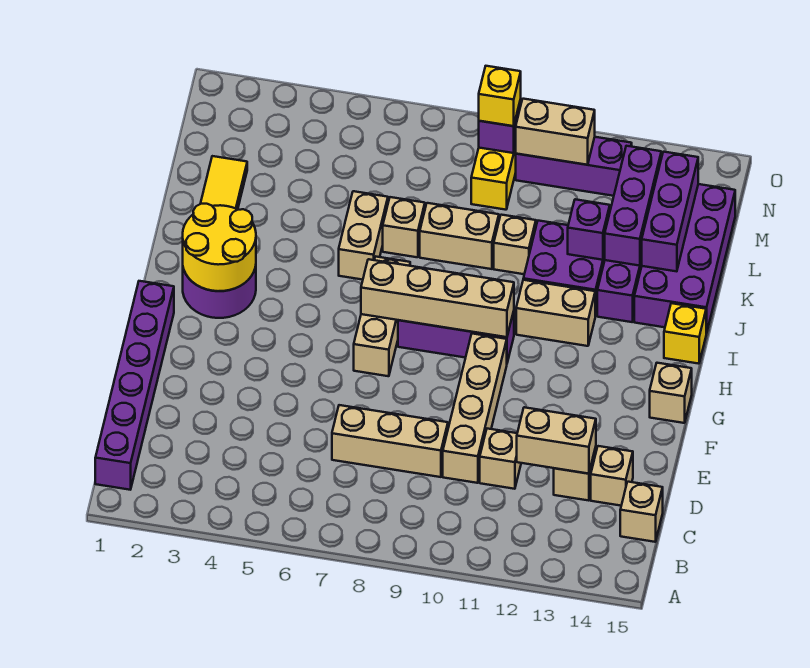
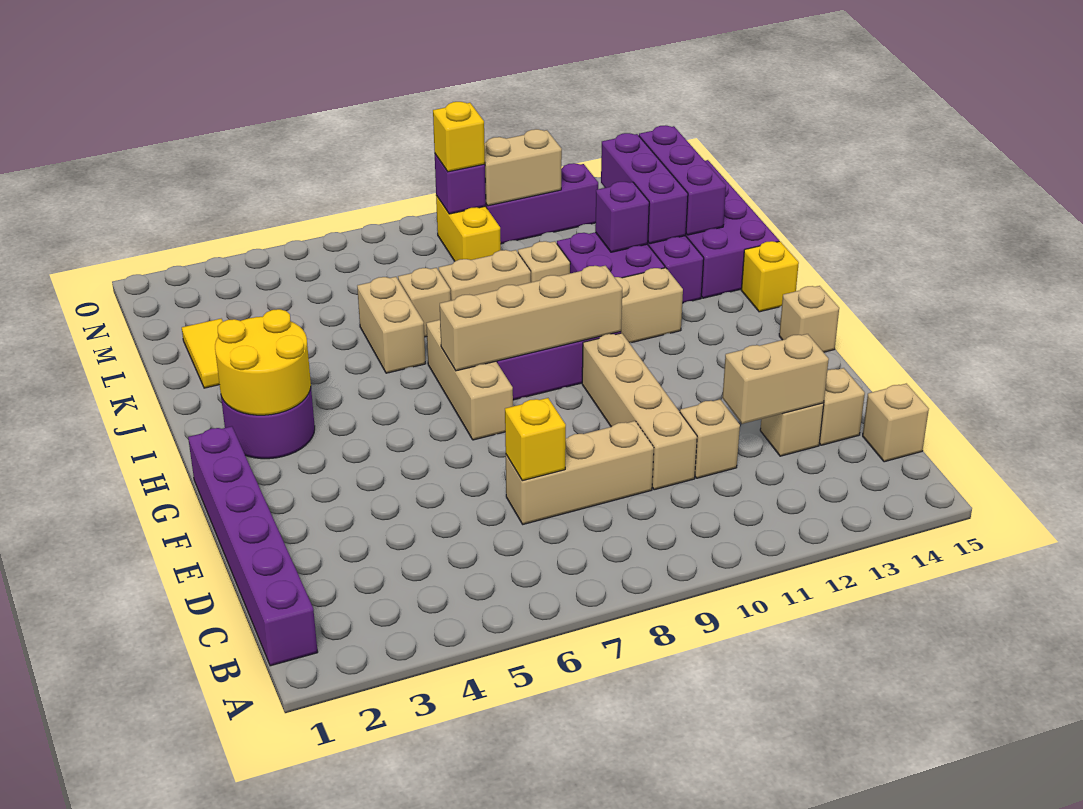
none -> yellow brick D7 level 2

